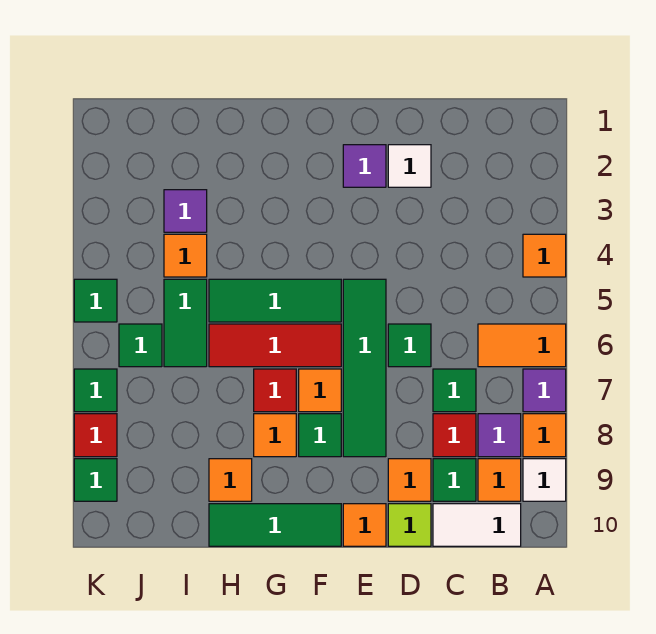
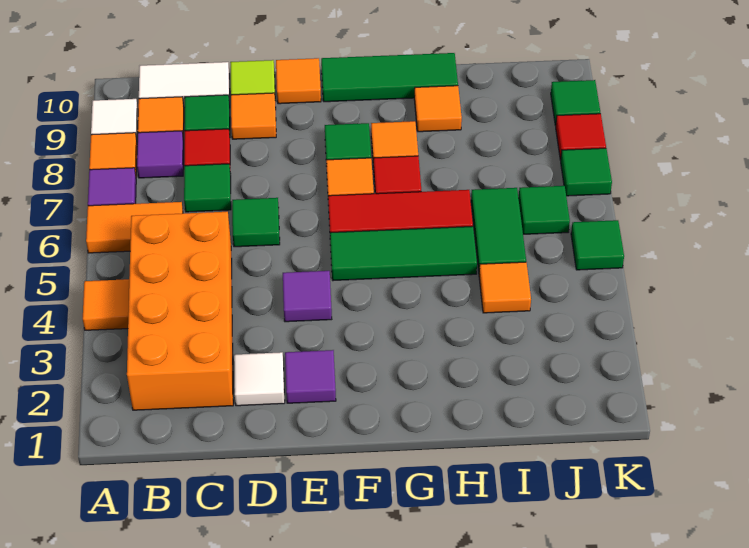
none -> orange brick B2:C5 level 1
green tile E5:E8 level 1 -> none
purple tile I3 level 1 -> purple tile E4 level 1

